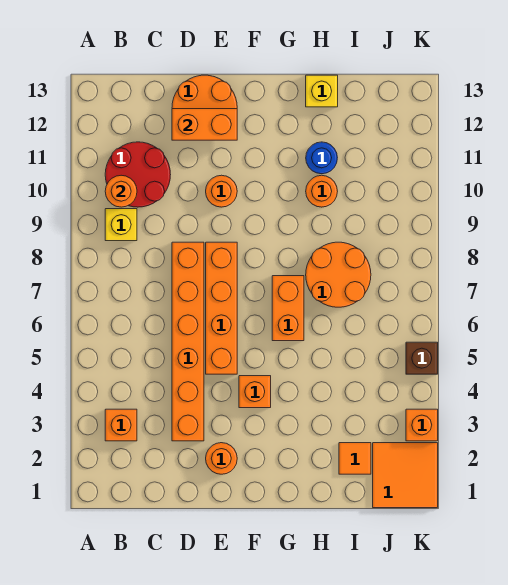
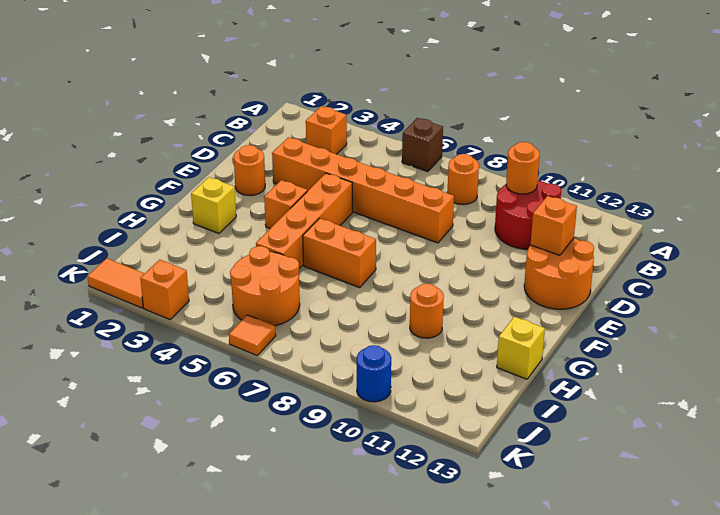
yellow brick B9 level 1 -> yellow brick G2 level 1
orange brick D12:E12 level 2 -> orange brick D12 level 2
orange brick E5:E8 level 1 -> orange brick E5:H5 level 1
orange round brick E10 level 1 -> orange round brick B8 level 1
orange round brick H7:I8 level 1 -> orange round brick I5:J6 level 1
blue round brick H11 level 1 -> blue round brick K10 level 1
orange tile I2 level 1 -> orange tile K6 level 1
orange tile J1:K2 level 1 -> orange tile K1:K2 level 1
brown brick K5 level 1 -> brown brick A6 level 1

